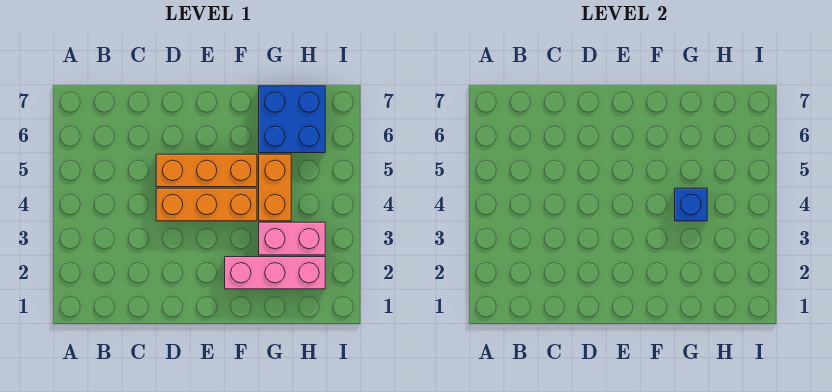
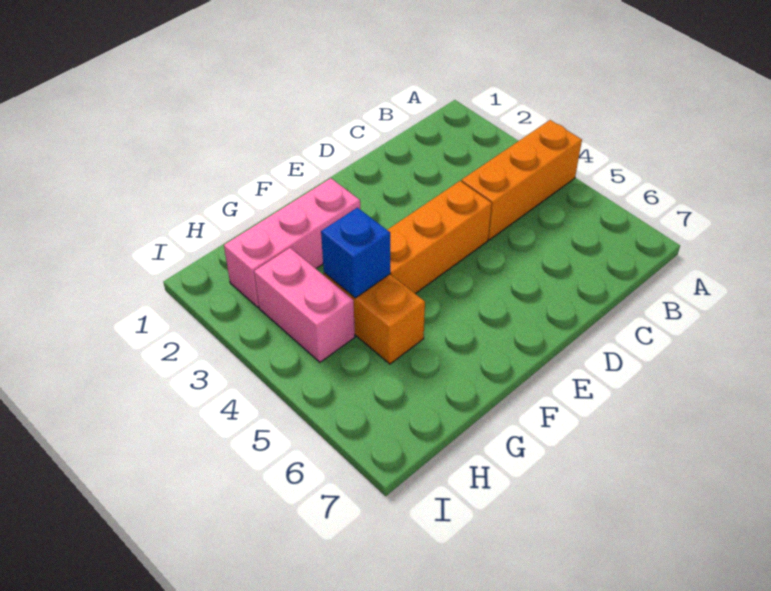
orange brick D5:F5 level 1 -> orange brick A4:C4 level 1
pink brick G3:H3 level 1 -> pink brick H3:H4 level 1
blue brick G6:H7 level 1 -> none

